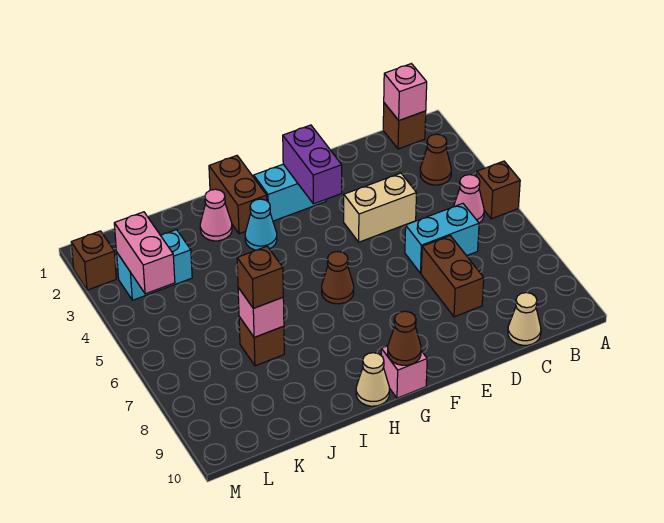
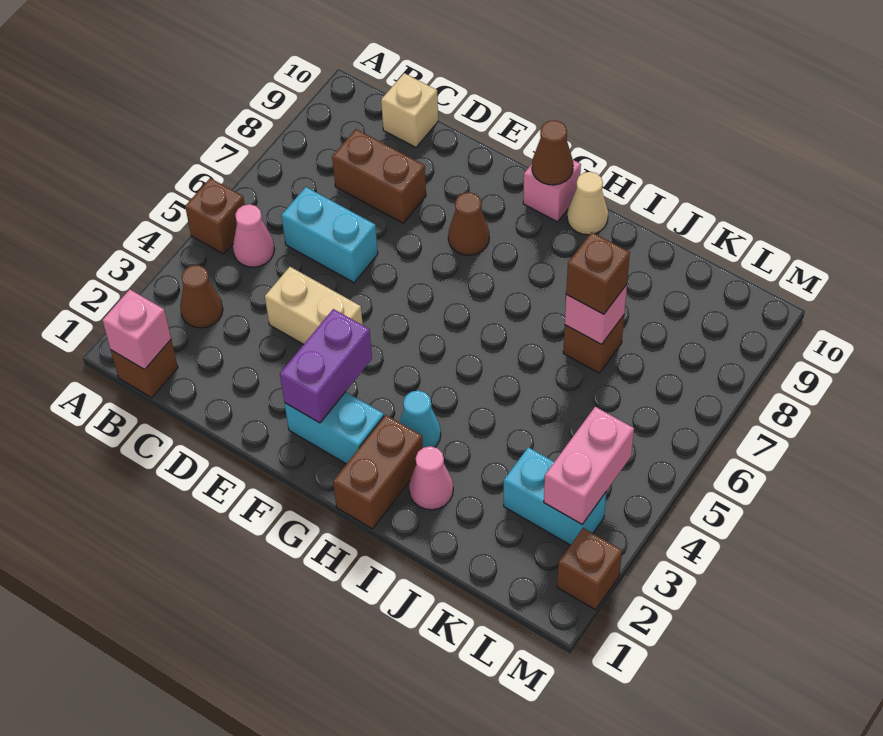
tan cone C10 level 1 -> tan brick C10 level 1
brown brick D7:D8 level 1 -> brown brick C8:D8 level 1
brown cone G6 level 1 -> brown cone F8 level 1

